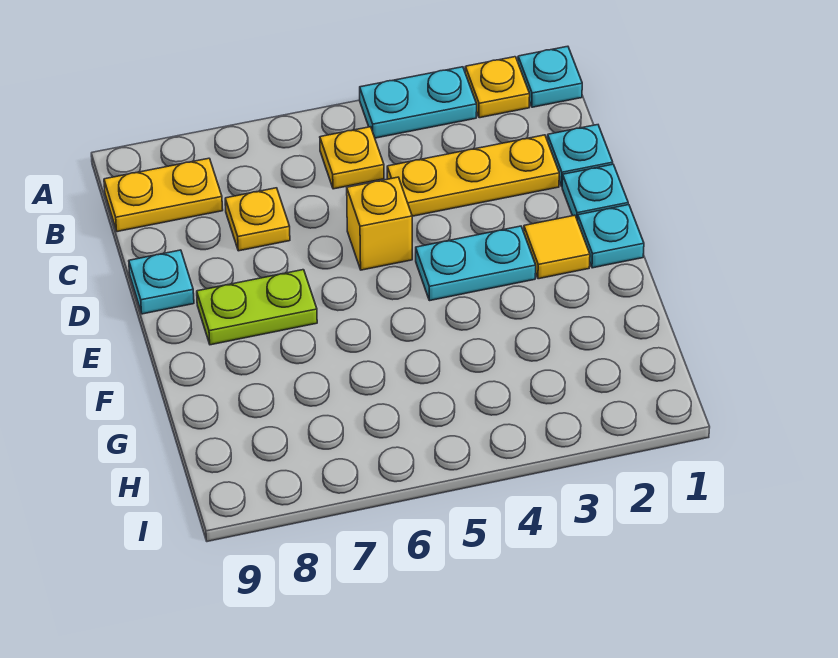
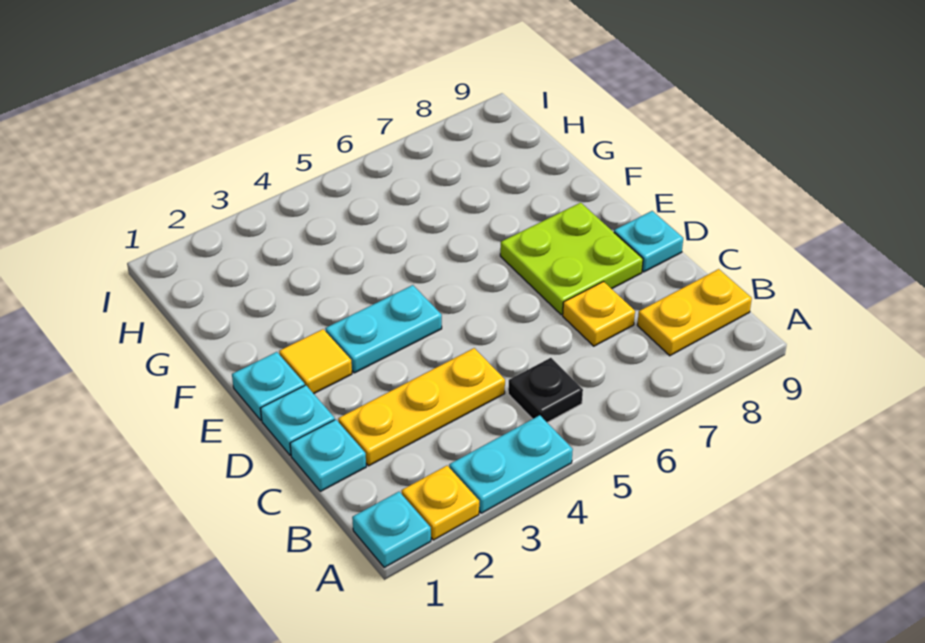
yellow plate B5 level 1 -> black plate B5 level 1
yellow brick D5 level 1 -> none
lime plate E7:E8 level 1 -> lime plate D7:E8 level 1

